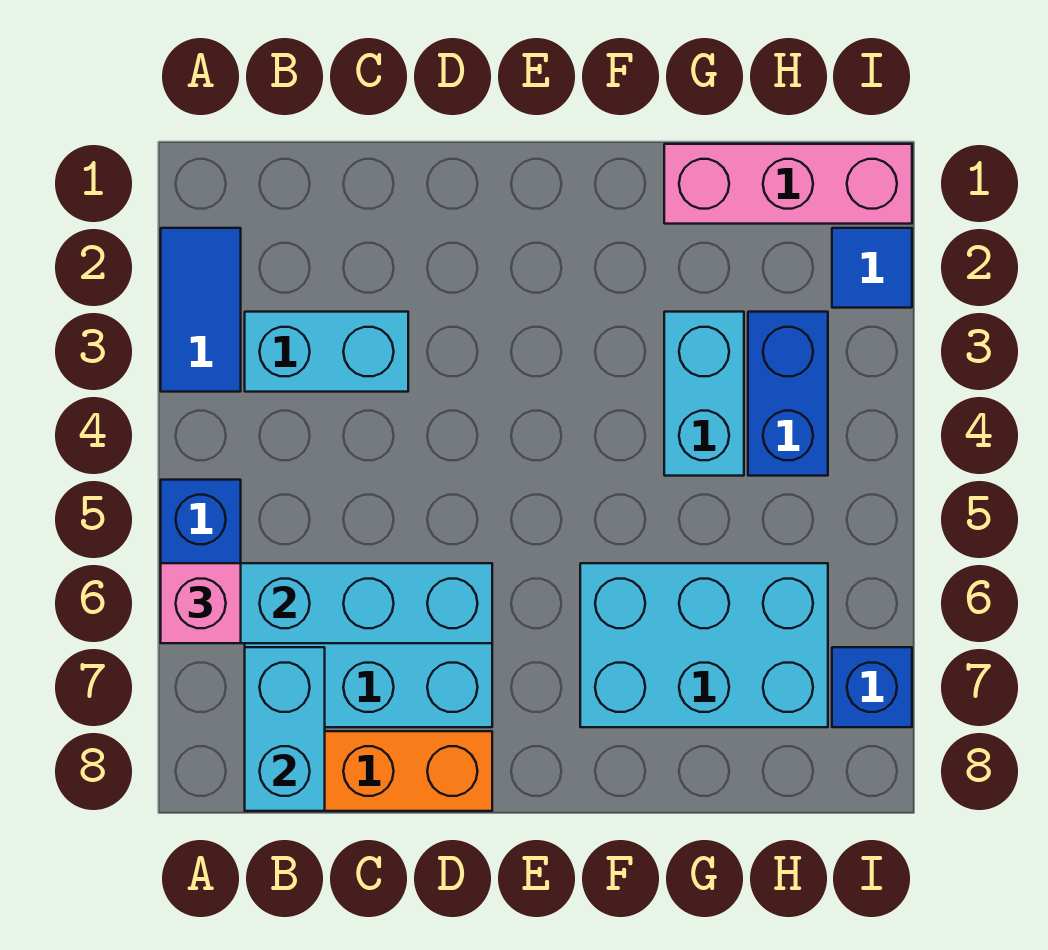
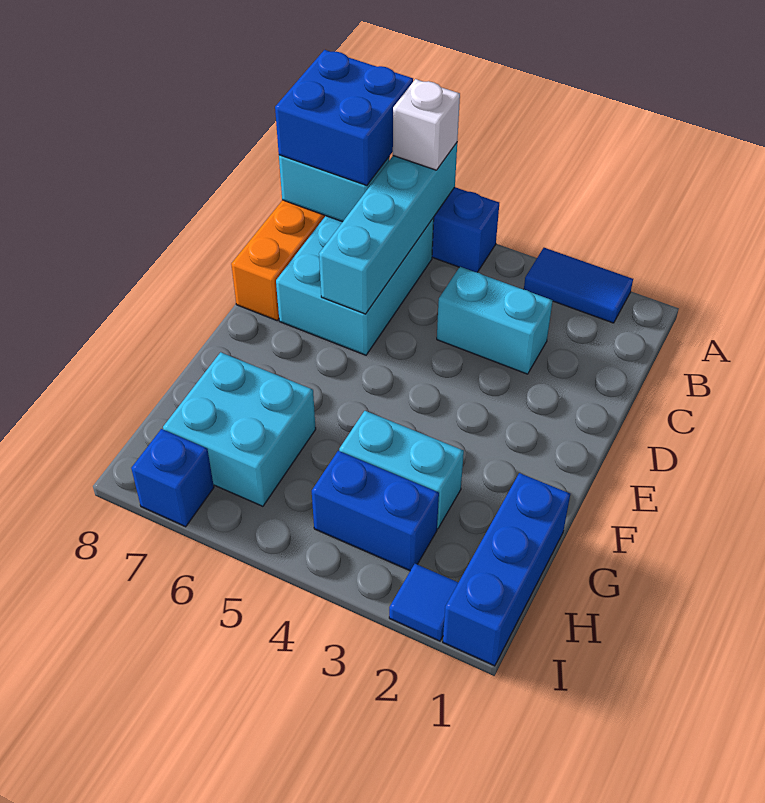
pink brick A6 level 3 -> white brick A6 level 3
none -> blue brick A7:B8 level 3
cyan brick B3:C3 level 1 -> cyan brick C3:C4 level 1
cyan brick F6:H7 level 1 -> cyan brick G6:H7 level 1
pink brick G1:I1 level 1 -> blue brick G1:I1 level 1

